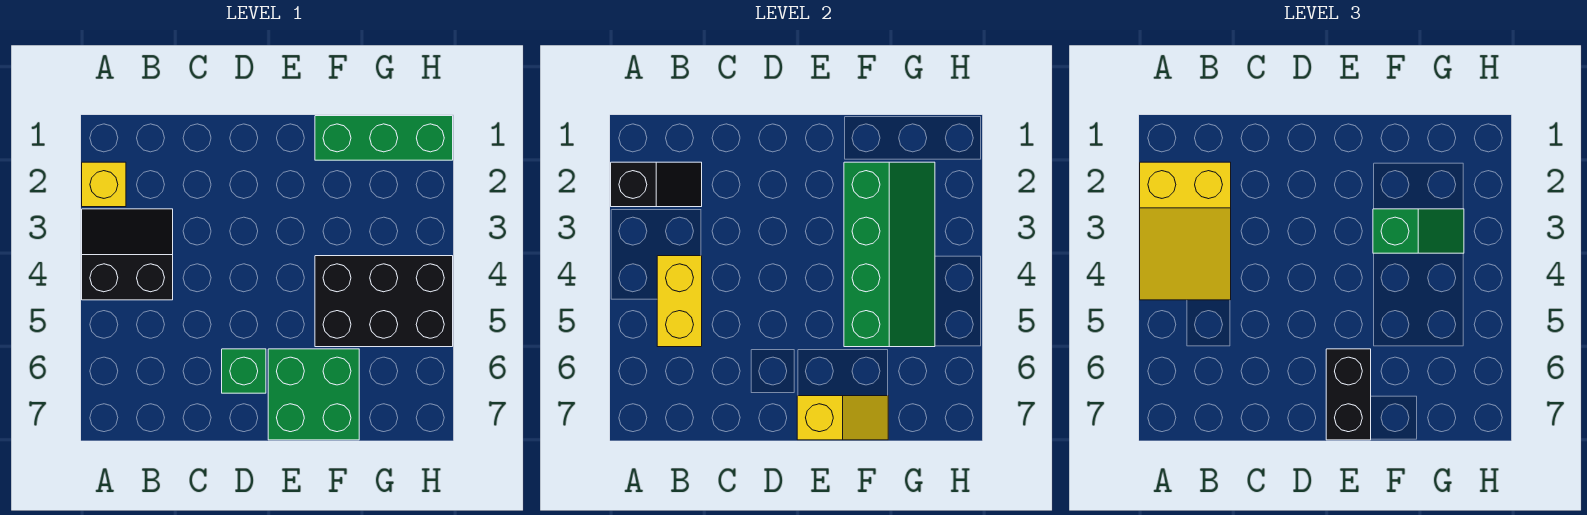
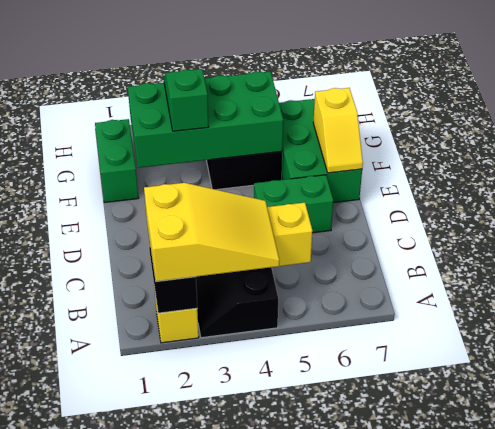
green brick D6 level 1 -> green brick D5:D6 level 1
green brick E6:F7 level 1 -> green brick E6:G7 level 1
black brick E6:E7 level 3 -> none
yellow slope E7:F7 level 2 top E -> yellow slope E7:F7 level 2 top F
green brick F1:H1 level 1 -> green brick F1:G1 level 1
green slope F2:G5 level 2 top F -> green brick F2:G5 level 2

